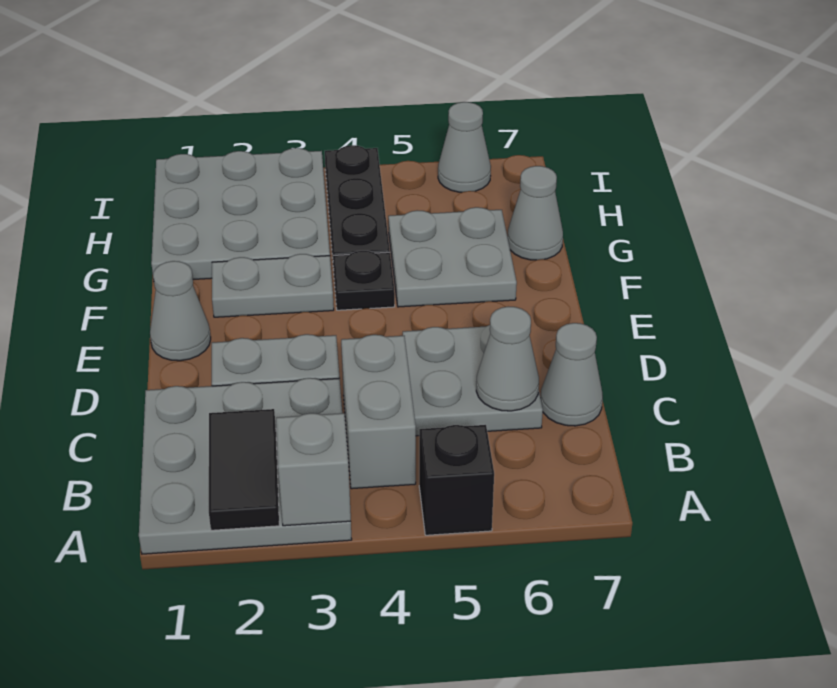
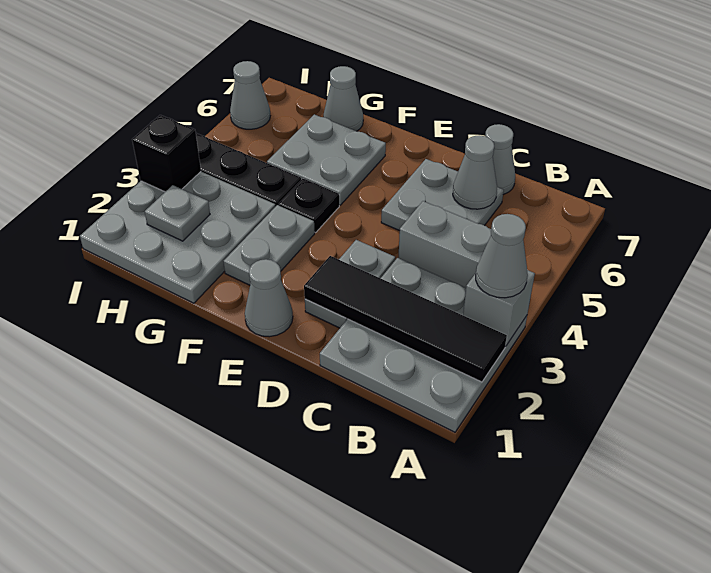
black tile A2:B2 level 2 -> black tile A2:D2 level 2
none -> grey cone A3 level 3
black brick A5 level 1 -> black brick I3 level 2
none -> grey plate H2 level 2

